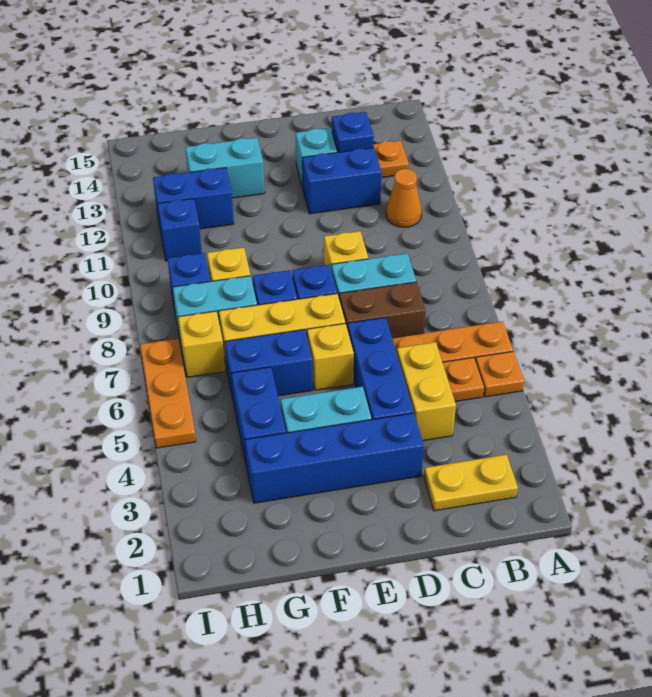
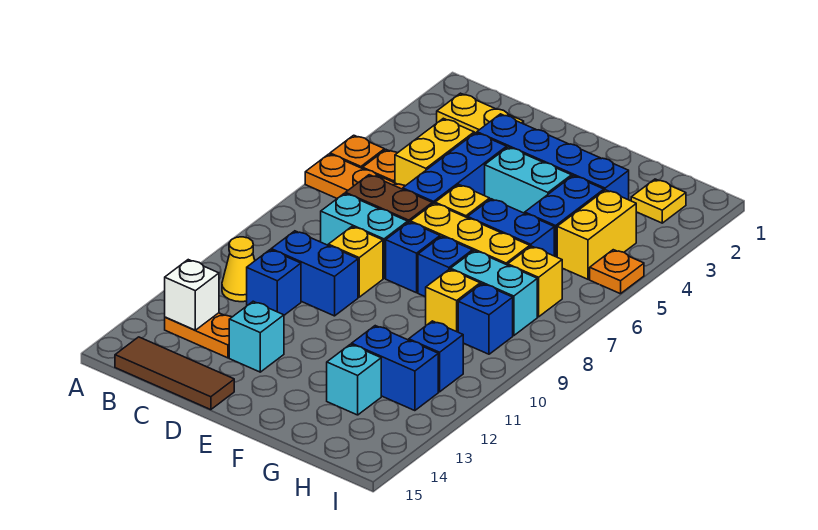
orange cone B11 level 1 -> yellow cone B11 level 1
none -> white brick B13 level 2
none -> brown tile B15:D15 level 1
blue brick C12:D12 level 1 -> blue brick C10:D10 level 1
blue brick C13 level 2 -> blue brick C11 level 1
cyan brick F13:G13 level 1 -> cyan brick G13 level 1
none -> yellow plate H2 level 1
none -> yellow brick H4:H5 level 1
orange plate I5:I7 level 1 -> orange plate I5 level 1

